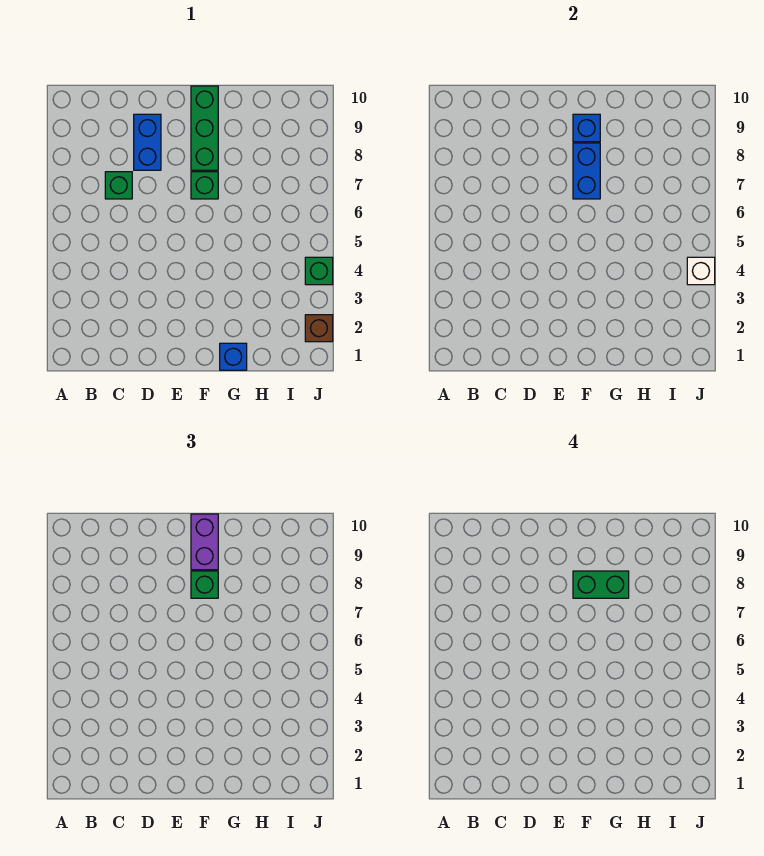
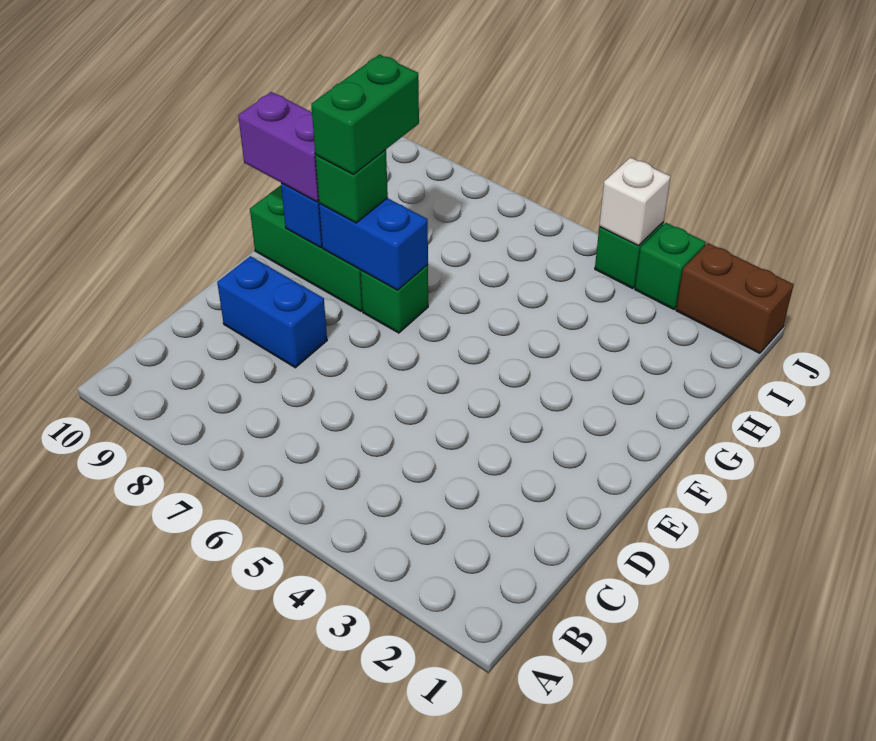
green brick C7 level 1 -> green brick J3 level 1
blue brick G1 level 1 -> none
brown brick J2 level 1 -> brown brick J1:J2 level 1

